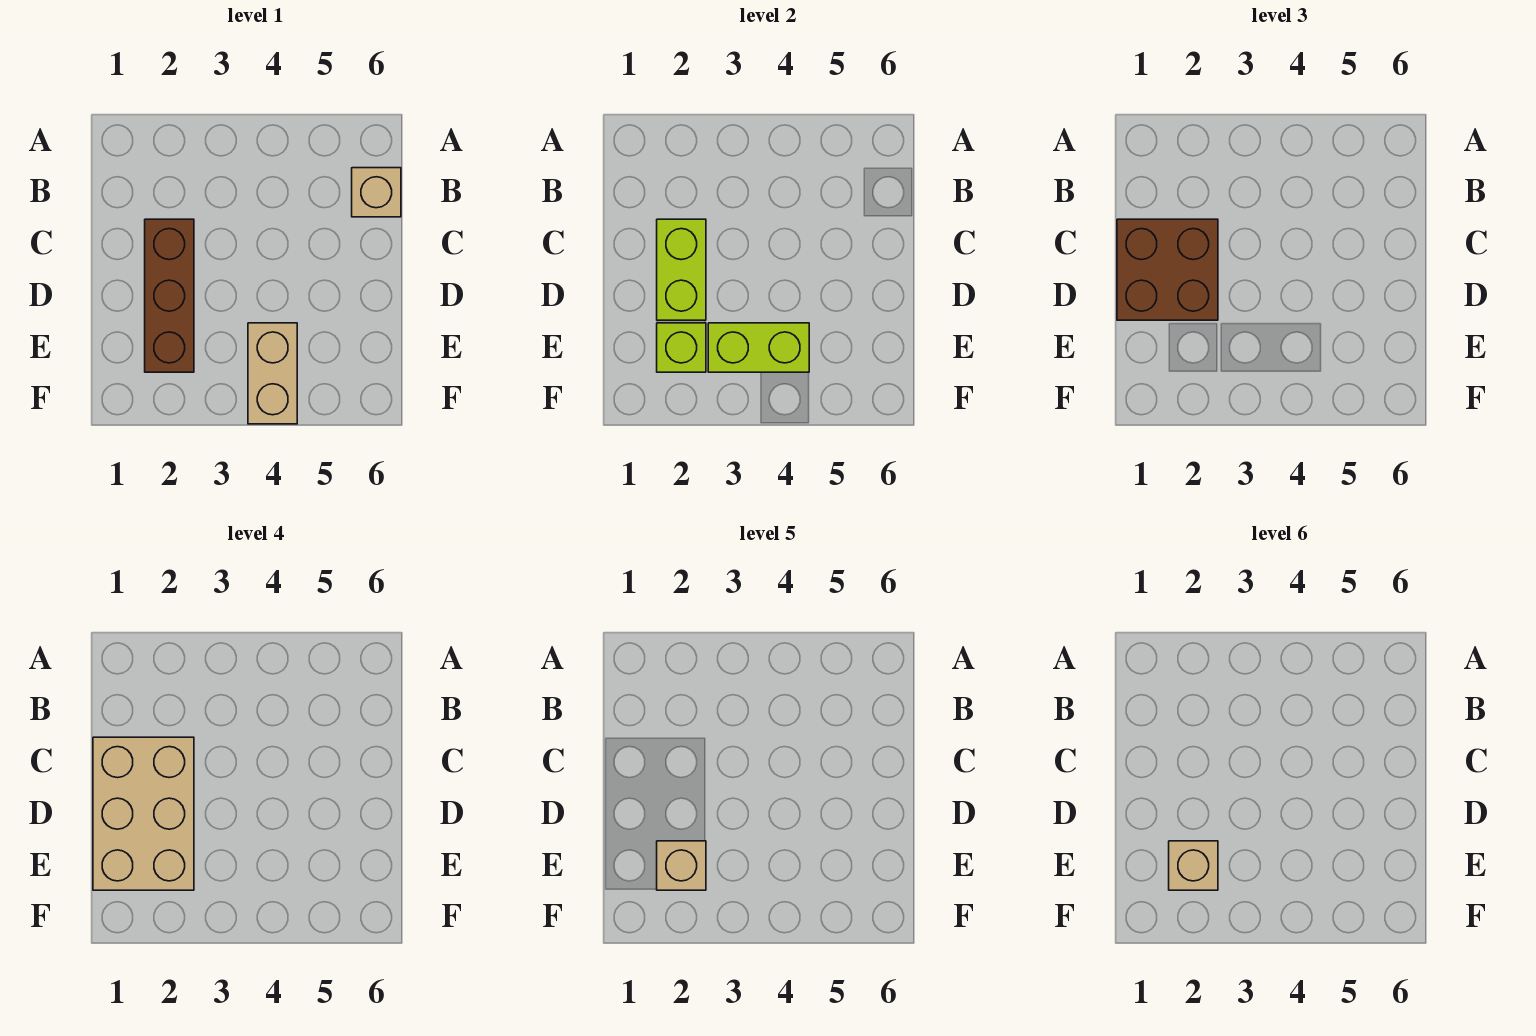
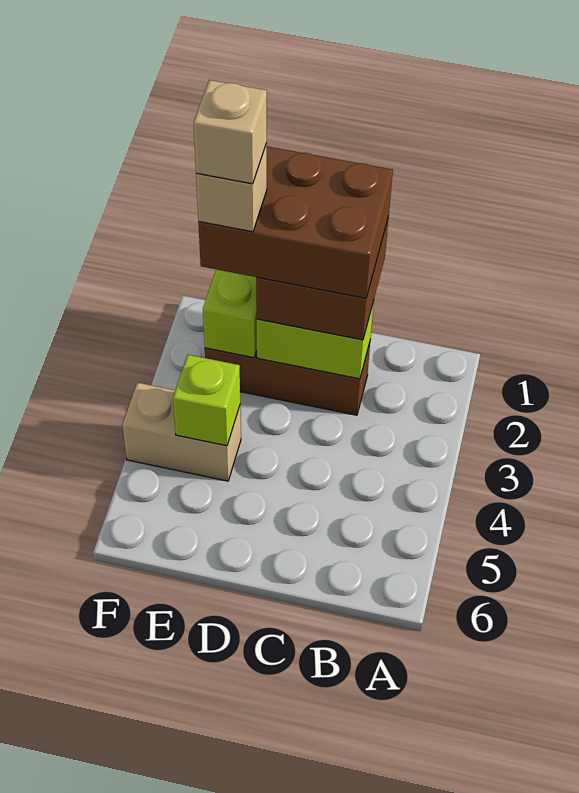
tan brick B6 level 1 -> none
tan brick C1:E2 level 4 -> brown brick C1:E2 level 4
lime brick E3:E4 level 2 -> lime brick E4 level 2

